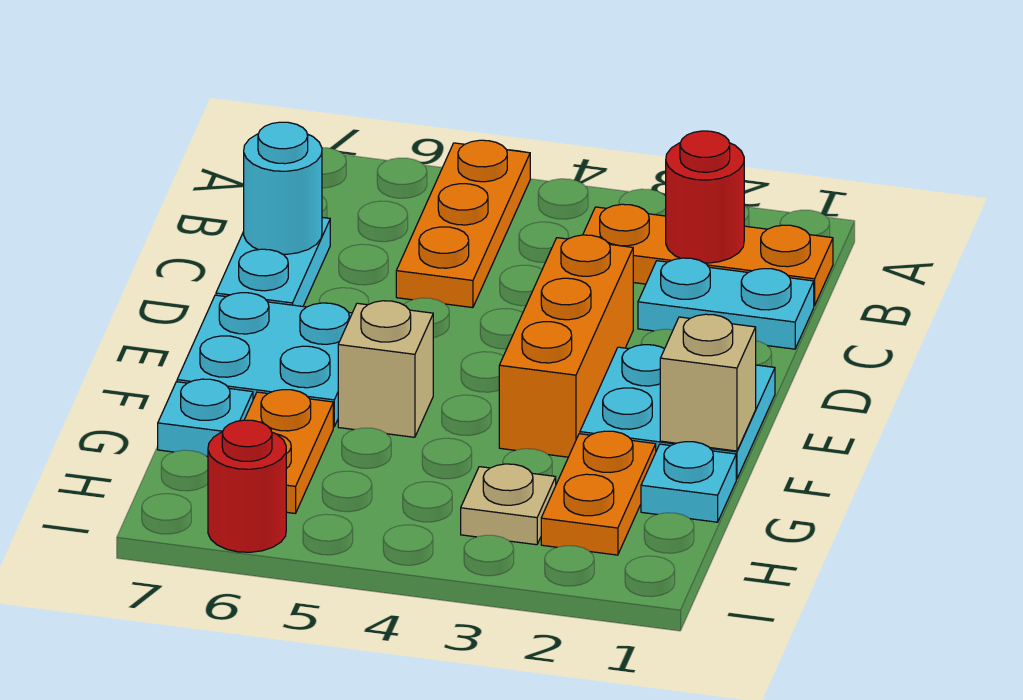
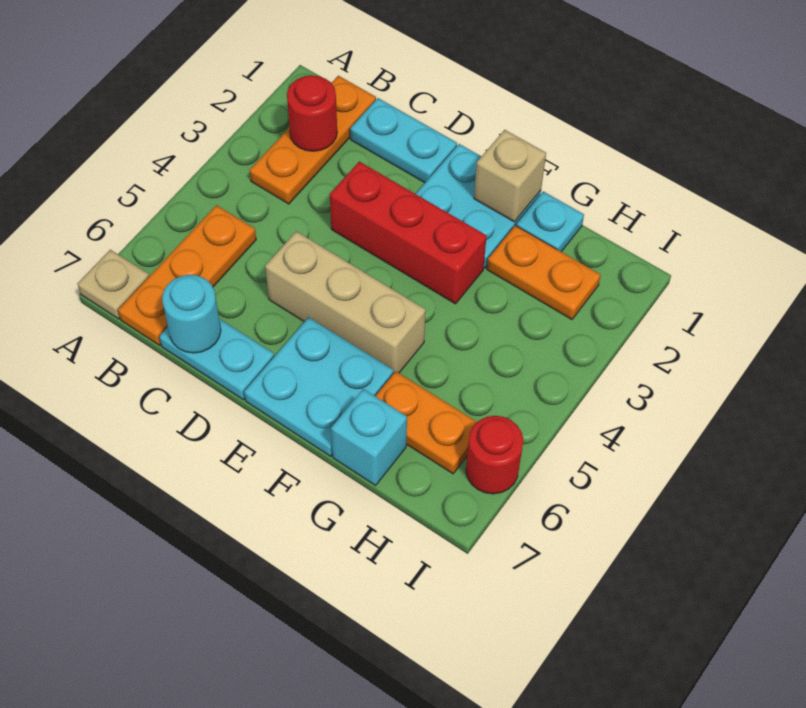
orange plate A5:C5 level 1 -> orange plate B5:B7 level 1
cyan plate C1:C2 level 1 -> cyan plate C1:D1 level 1
orange brick D3:F3 level 1 -> red brick D3:F3 level 1
tan brick F5 level 1 -> tan brick D5:F5 level 1
cyan plate G7 level 1 -> cyan brick G7 level 1
tan plate H3 level 1 -> tan plate A7 level 1

